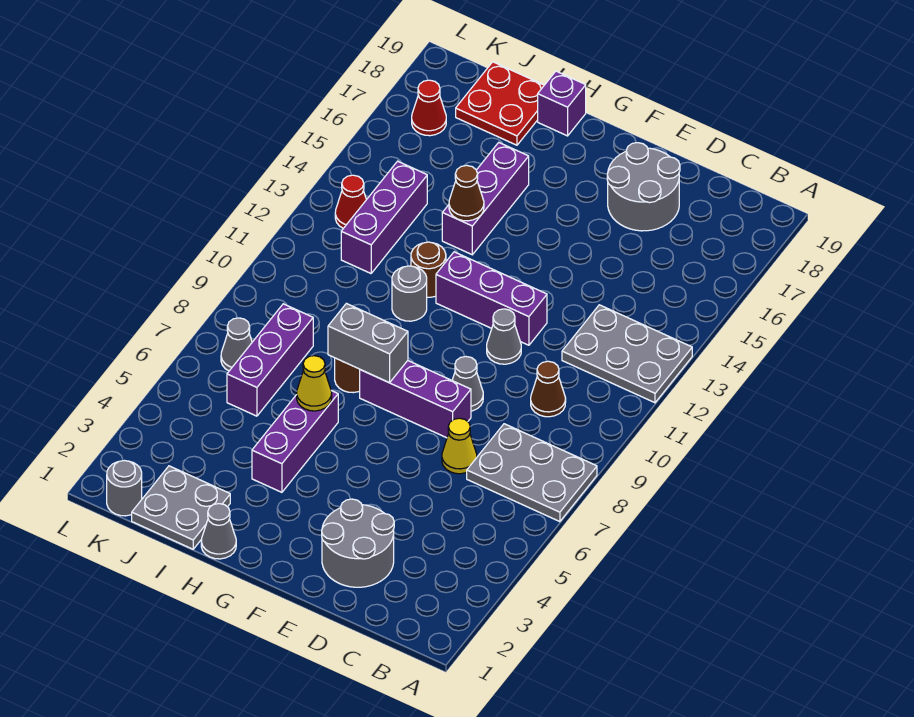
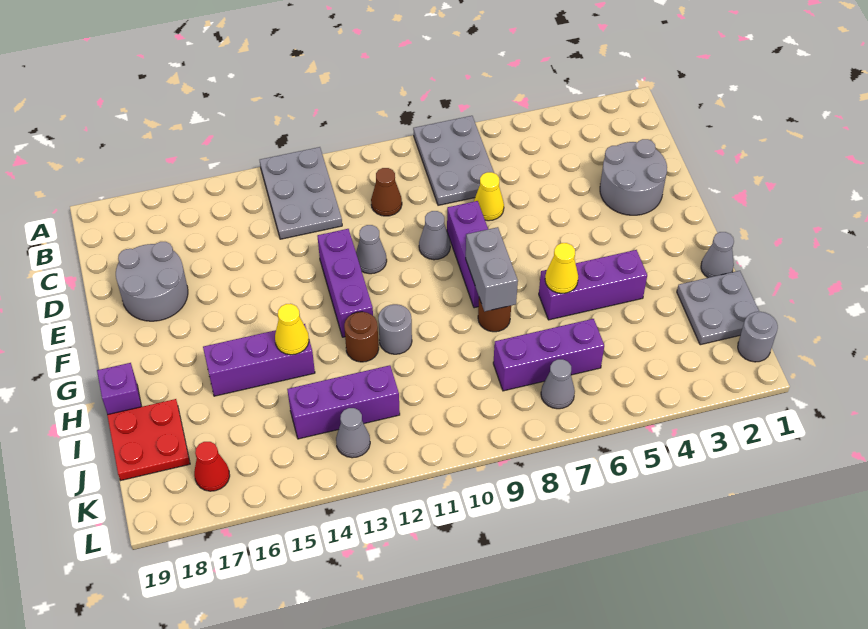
brown cone H14 level 2 -> yellow cone H14 level 2
red cone K13 level 1 -> grey cone K13 level 1

